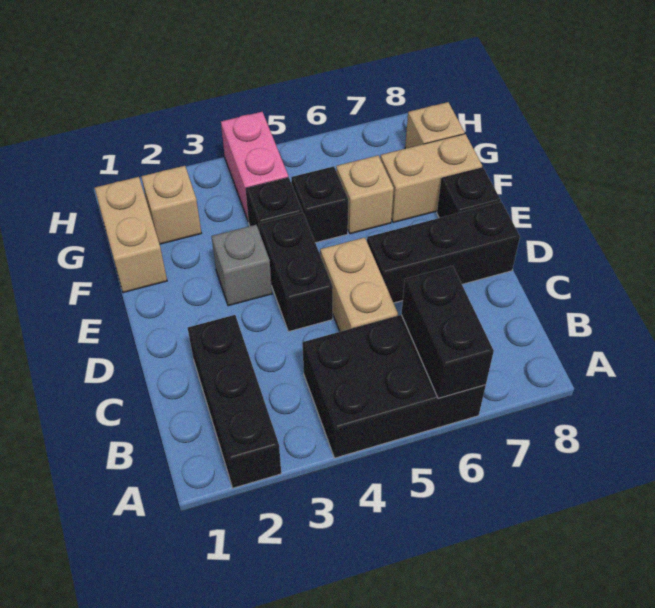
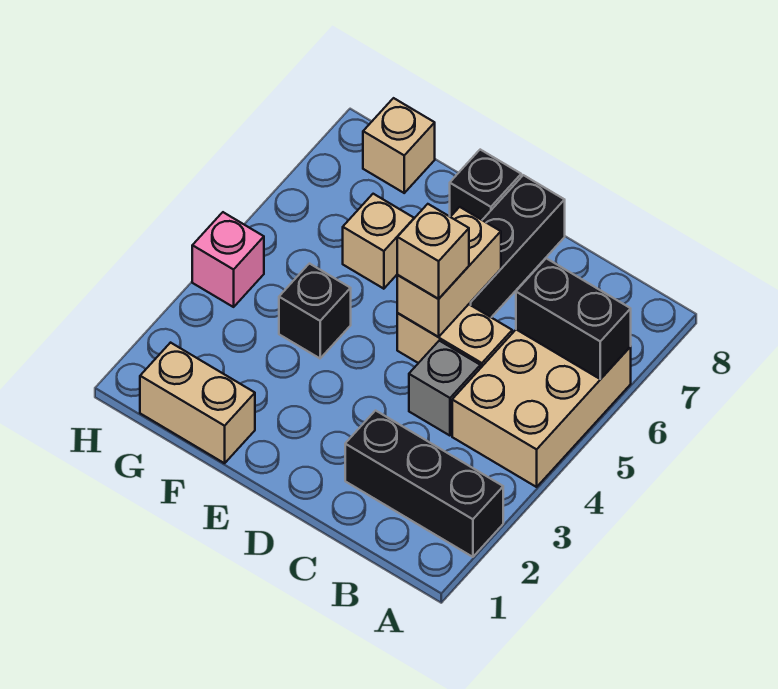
black brick A4:B6 level 1 -> tan brick A4:B6 level 1
black brick D4:E4 level 1 -> none
grey brick E3 level 1 -> grey brick C4 level 1
black brick F5 level 1 -> none
tan brick F7:F8 level 1 -> tan brick D5:D6 level 2
tan brick G2 level 1 -> tan brick D5 level 3
pink brick G4:H4 level 1 -> pink brick H4 level 1

